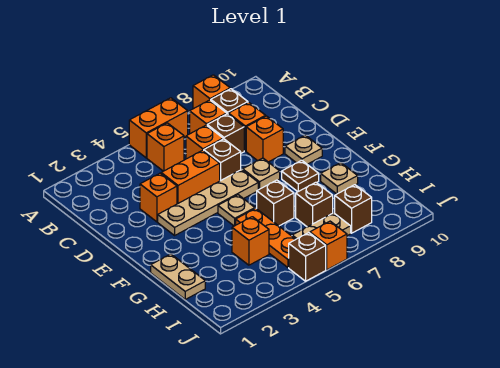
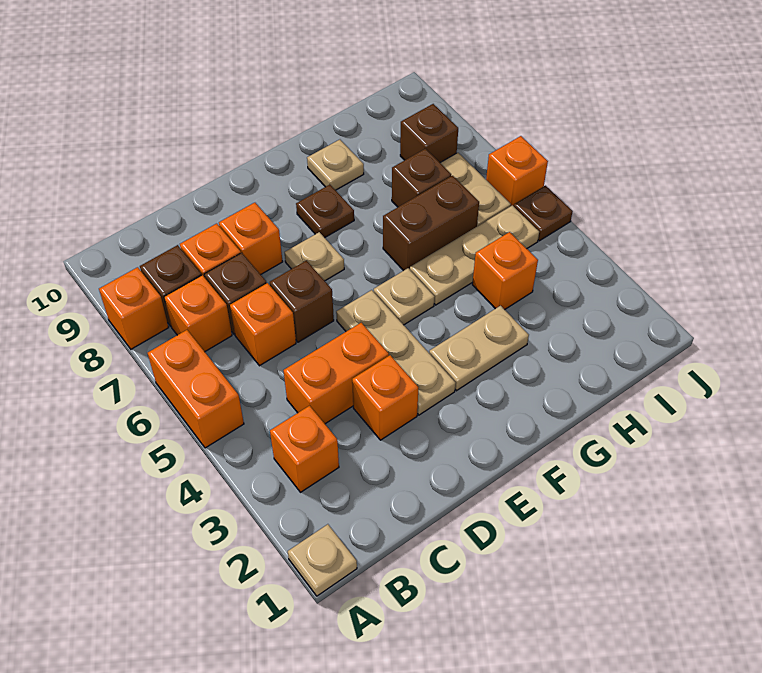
orange brick B5 level 1 -> orange brick B3 level 1
orange brick D4:D5 level 1 -> orange brick C4:D4 level 1
tan plate E3:E6 level 1 -> tan plate E3:E5 level 1
tan plate E9 level 1 -> tan plate A1 level 1
tan plate G1:H1 level 1 -> tan plate F3:G3 level 1
orange plate G5:I5 level 1 -> tan plate G5:I5 level 1
brown brick G6 level 1 -> brown brick G6:H6 level 1
brown brick J5 level 1 -> brown plate J5 level 1

